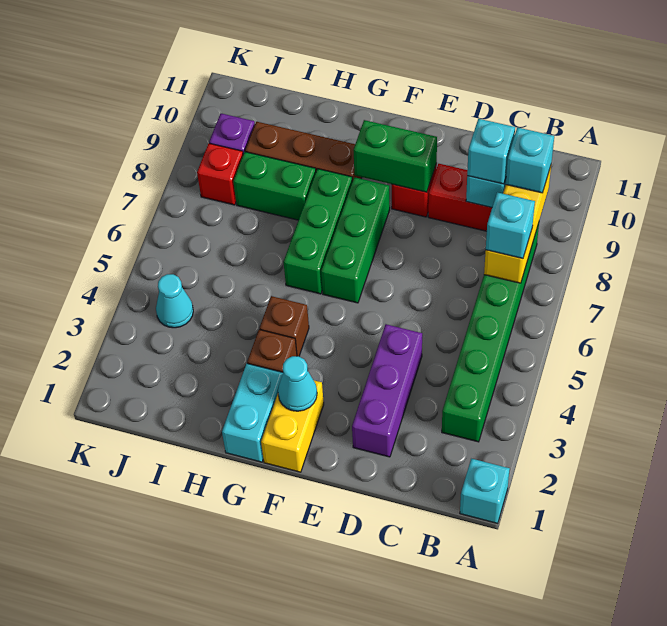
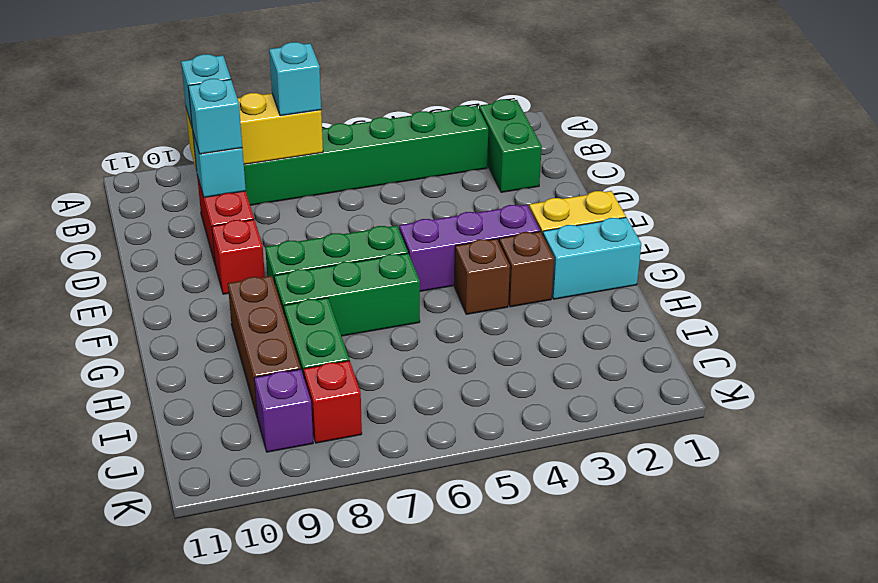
cyan brick A1 level 1 -> none
purple brick D2:D4 level 1 -> purple brick F3:F5 level 1
green brick E9:F9 level 2 -> green brick B2:C2 level 1
cyan cone F2 level 2 -> none
cyan cone J4 level 1 -> none

